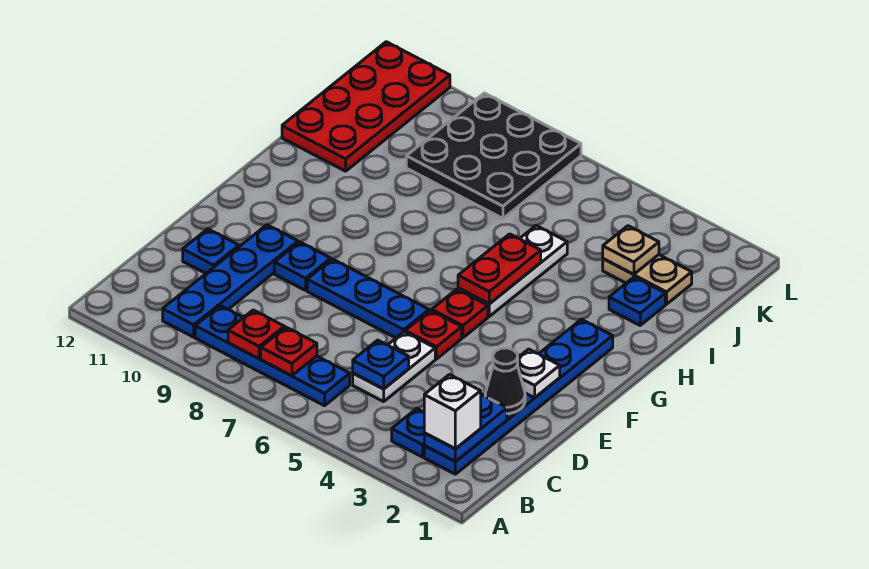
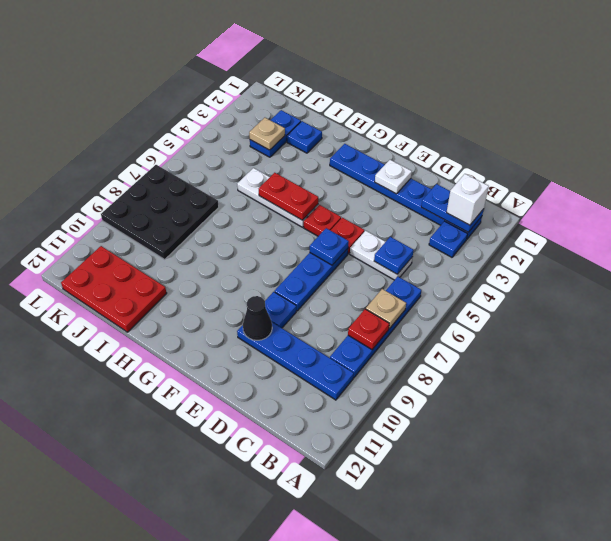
red plate B7 level 2 -> tan plate B7 level 2
black cone D2 level 2 -> black cone E10 level 2
blue plate D11 level 1 -> blue plate E6 level 2
red plate I11:L12 level 1 -> red plate I11:K12 level 1
tan plate J2:J3 level 1 -> blue plate J2:J3 level 1

